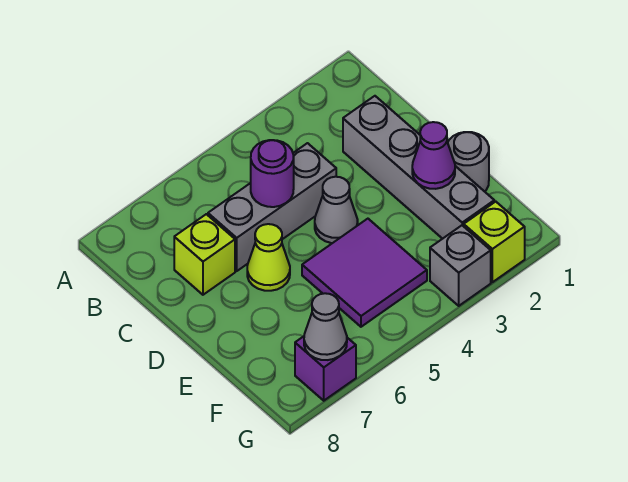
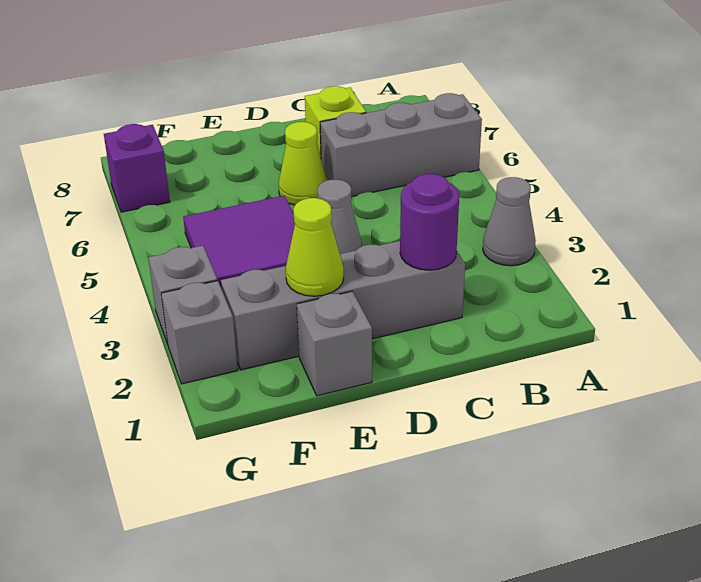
grey brick C4:C6 level 1 -> grey brick A6:C6 level 1
purple round brick C5 level 2 -> purple round brick C2 level 2
grey round brick E1 level 1 -> grey brick E1 level 1
purple cone E2 level 2 -> lime cone E2 level 2
lime brick G2 level 1 -> grey brick G2 level 1
grey cone G7 level 2 -> grey cone A3 level 1

